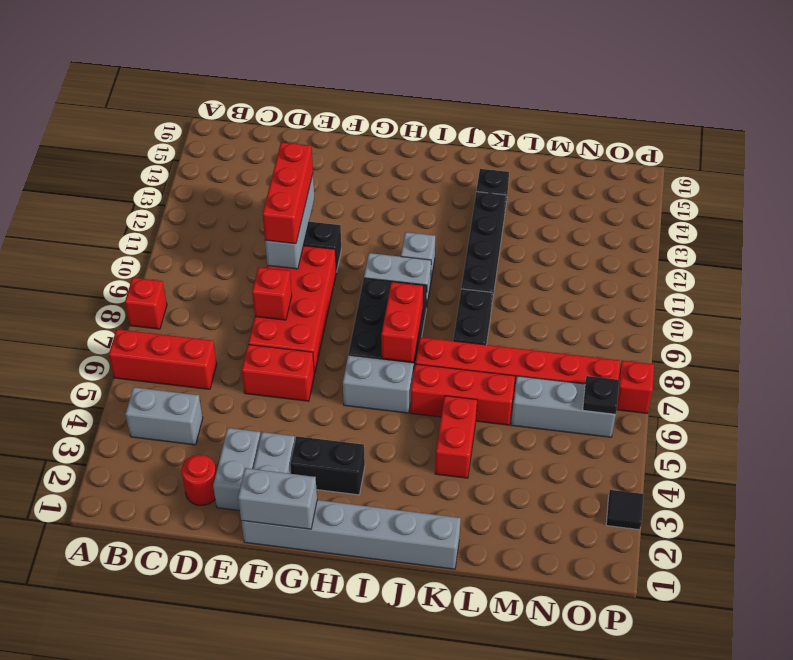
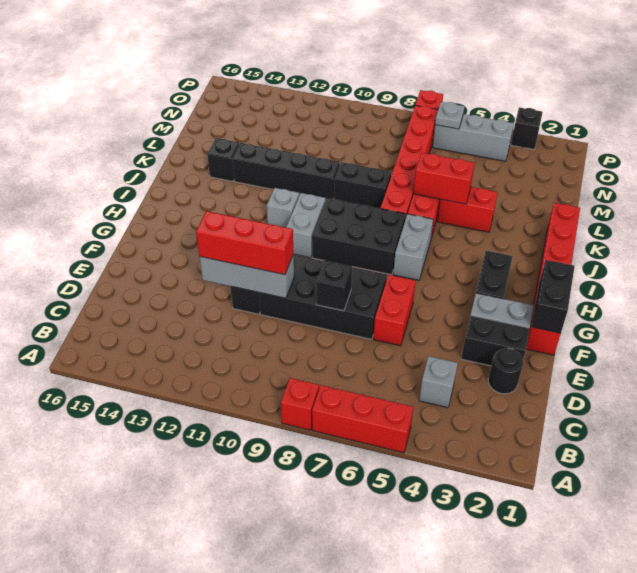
red brick A6:C6 level 1 -> red brick A5:A7 level 1
grey brick B4:C4 level 1 -> grey brick C4 level 1
red round brick D2 level 1 -> black round brick D2 level 1
grey brick E2:E3 level 1 -> black brick E2:E3 level 1
red brick E7:F10 level 1 -> black brick E7:F10 level 1
red brick E8 level 2 -> black brick E8 level 2
grey brick F1:K1 level 1 -> red brick F1:K1 level 1
grey brick F1:G1 level 2 -> black brick F1:G1 level 2
red brick I7:I8 level 2 -> red brick K5:K6 level 2
grey brick M6:O6 level 1 -> grey brick O4:O6 level 1
black plate O6 level 2 -> grey plate O6 level 2
black tile P3 level 1 -> black brick P3 level 1

